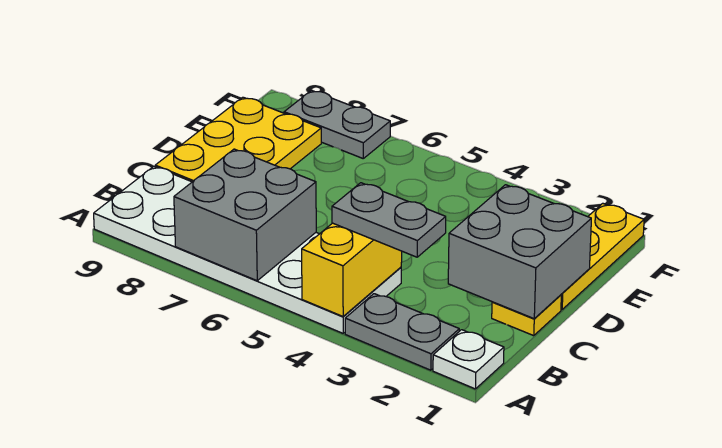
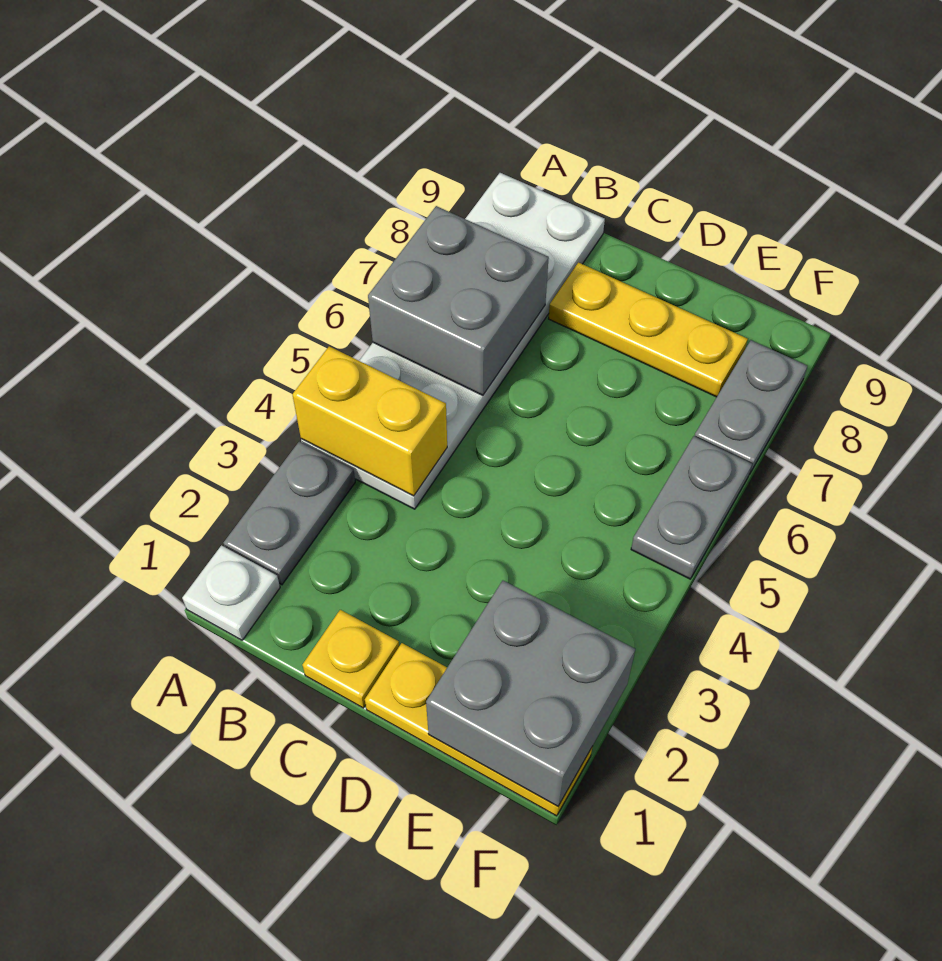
grey plate B3:B4 level 3 -> grey plate F5:F6 level 1
grey brick C1:D2 level 2 -> grey brick E1:F2 level 2
yellow plate C8:E9 level 1 -> yellow plate C8:E8 level 1

